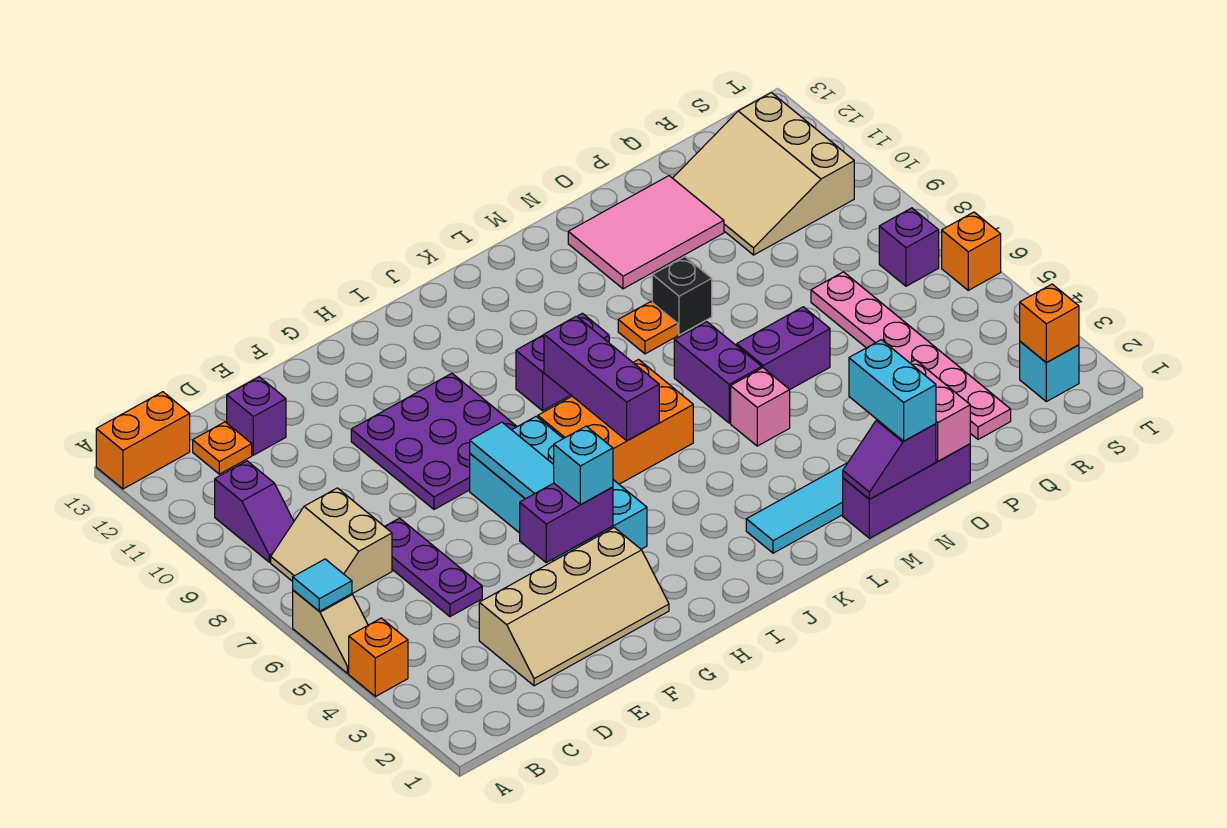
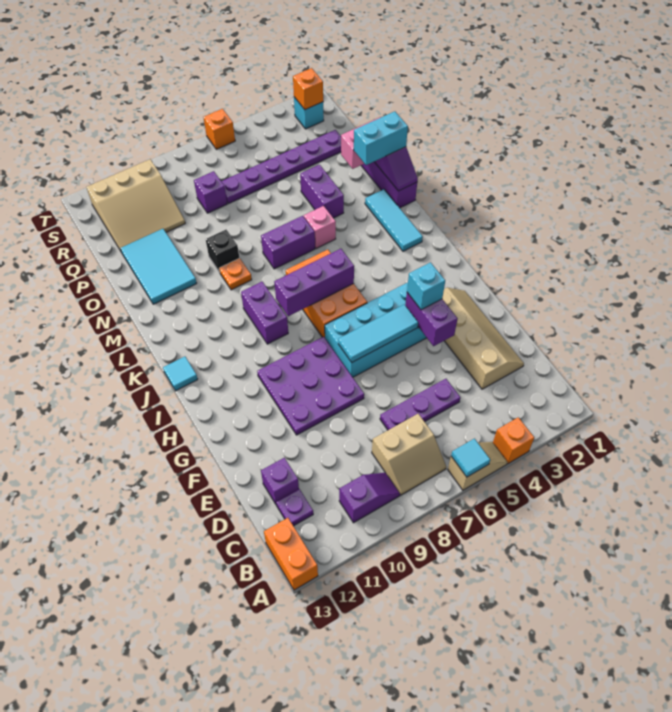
orange plate C12 level 1 -> purple plate C12 level 1
none -> cyan tile J13 level 1
purple brick N6:O6 level 1 -> purple brick N4:O4 level 1
pink tile N11:P12 level 1 -> cyan tile N11:P12 level 1
pink plate Q2:Q7 level 1 -> purple plate Q2:Q7 level 1
purple brick S7 level 1 -> purple brick Q8 level 1

